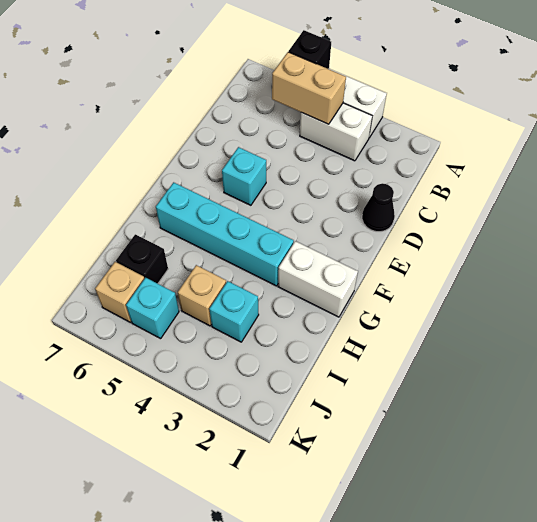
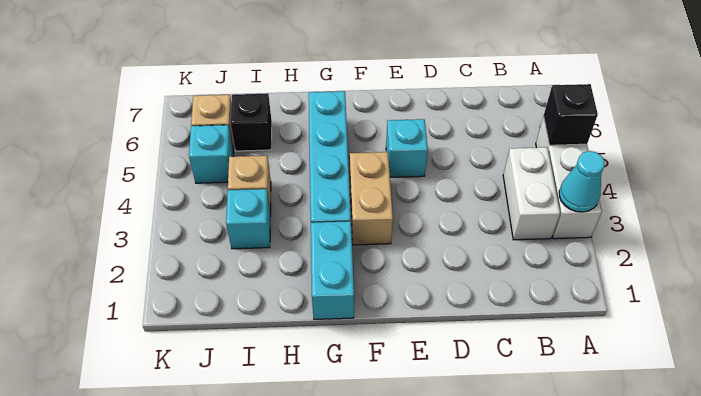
none -> cyan cone A3 level 2
tan brick B4:B5 level 2 -> tan brick F3:F4 level 1
black cone D1 level 1 -> none
white brick G1:G2 level 1 -> cyan brick G1:G2 level 1

